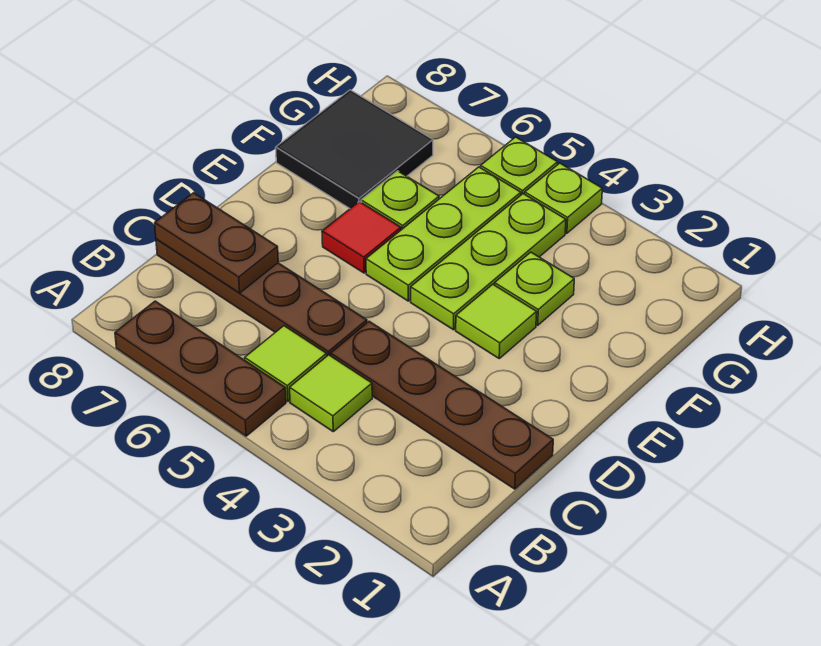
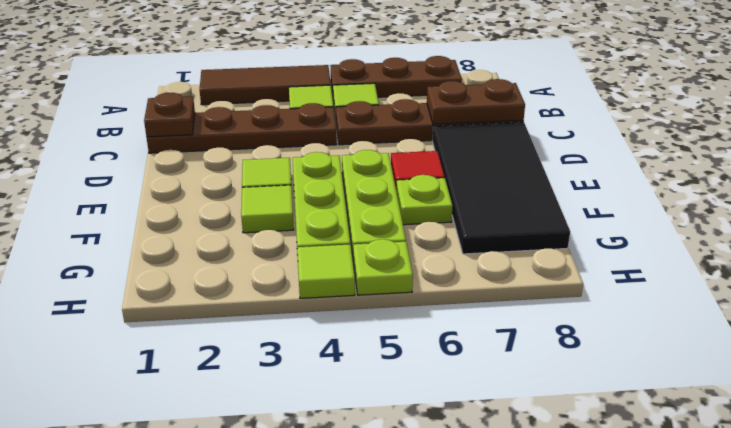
none -> brown tile A2:A4 level 1
none -> brown plate C1 level 2
lime plate F3 level 1 -> lime tile F3 level 1
black tile F7:G8 level 1 -> black tile D7:G8 level 1
lime plate H4 level 1 -> lime tile H4 level 1

